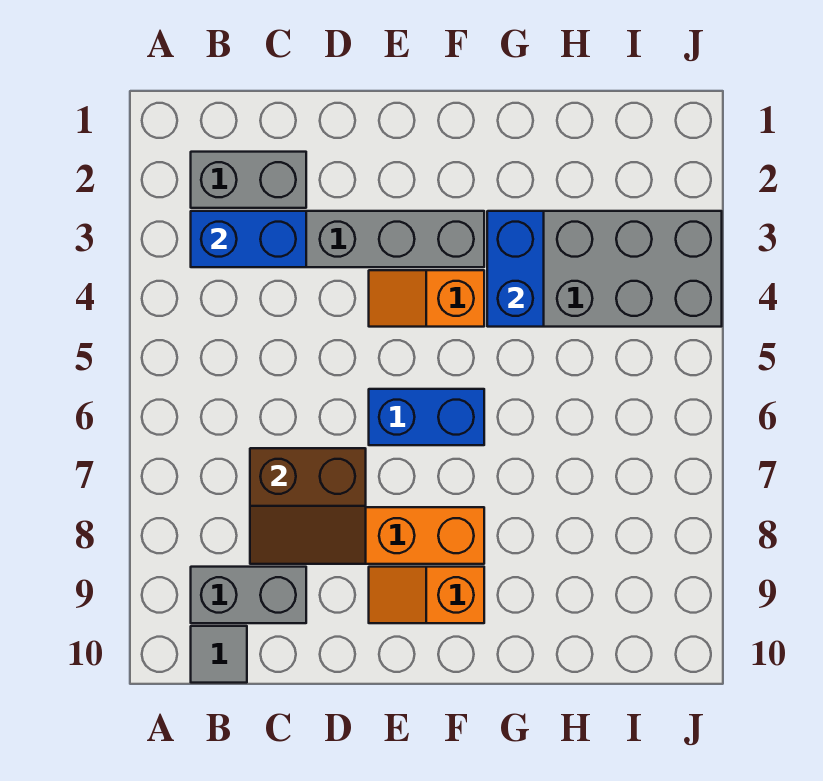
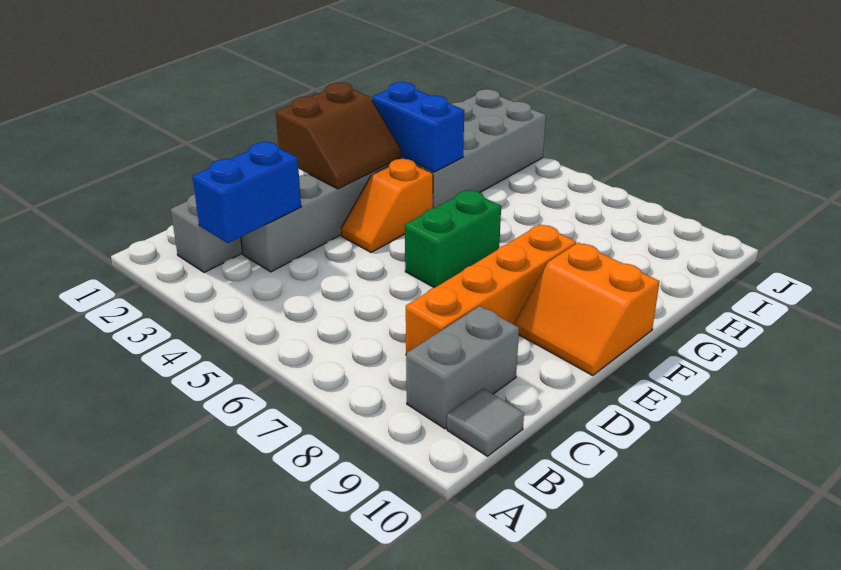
brown slope C7:D8 level 2 top 7 -> brown slope E2:F3 level 2 top 2
blue brick E6:F6 level 1 -> green brick E6:F6 level 1
orange slope E9:F9 level 1 top F -> orange slope E9:F10 level 1 top F

